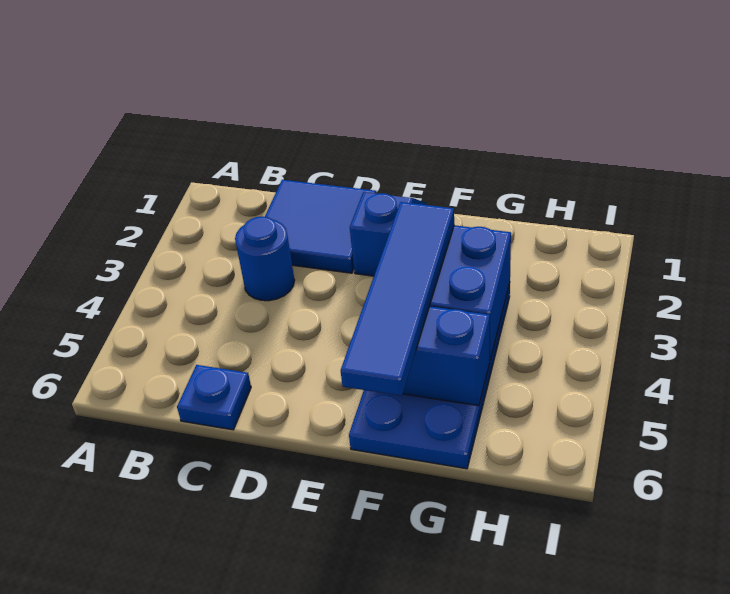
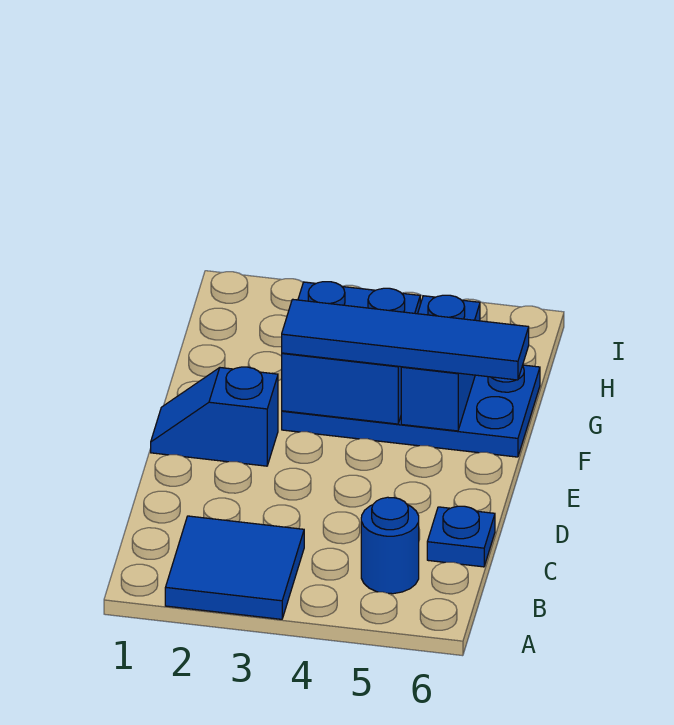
blue tile C1:D2 level 1 -> blue tile A2:B3 level 1
blue round brick C3 level 1 -> blue round brick B5 level 1

